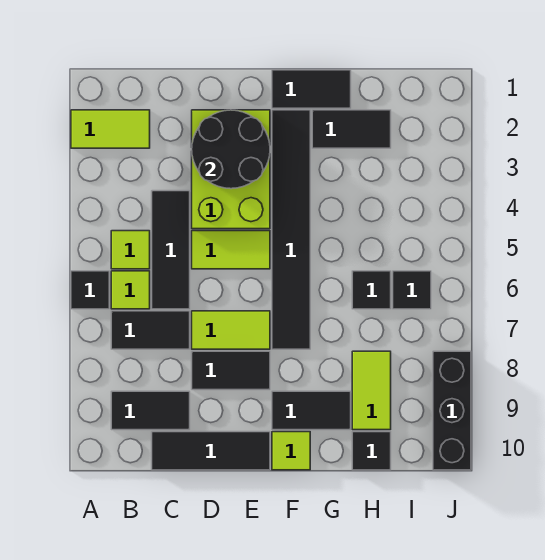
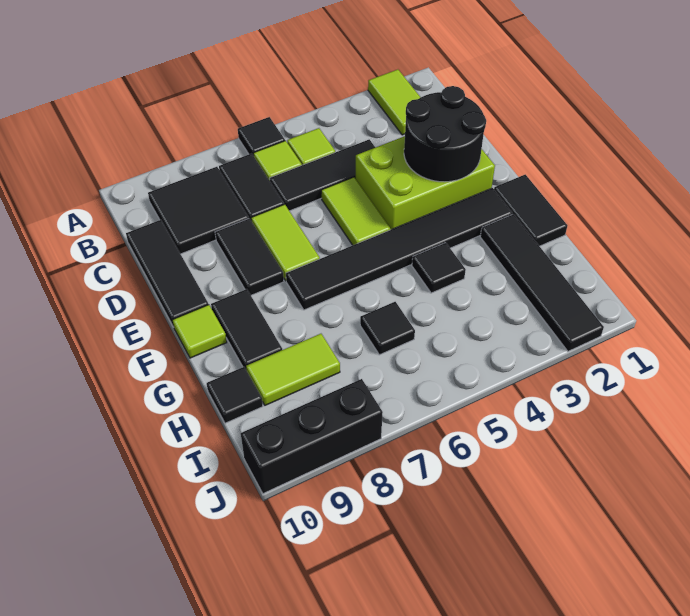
black tile B9:C9 level 1 -> black tile B8:C9 level 1
black tile G2:H2 level 1 -> black tile G2:J2 level 1
black tile I6 level 1 -> black tile G4 level 1

